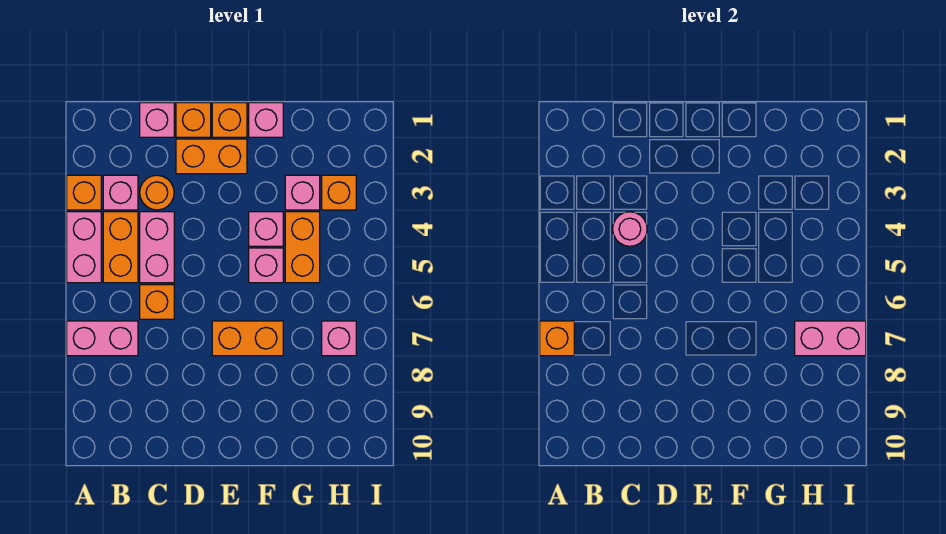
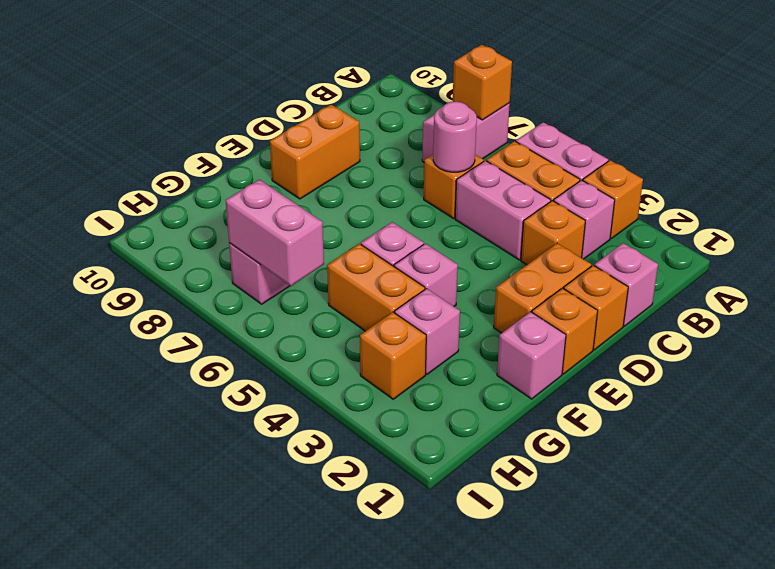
orange round brick C3 level 1 -> orange brick C3 level 1
pink round brick C4 level 2 -> pink round brick C6 level 2
orange brick E7:F7 level 1 -> orange brick D9:E9 level 1
pink brick H7:I7 level 2 -> pink brick H6:H7 level 2

